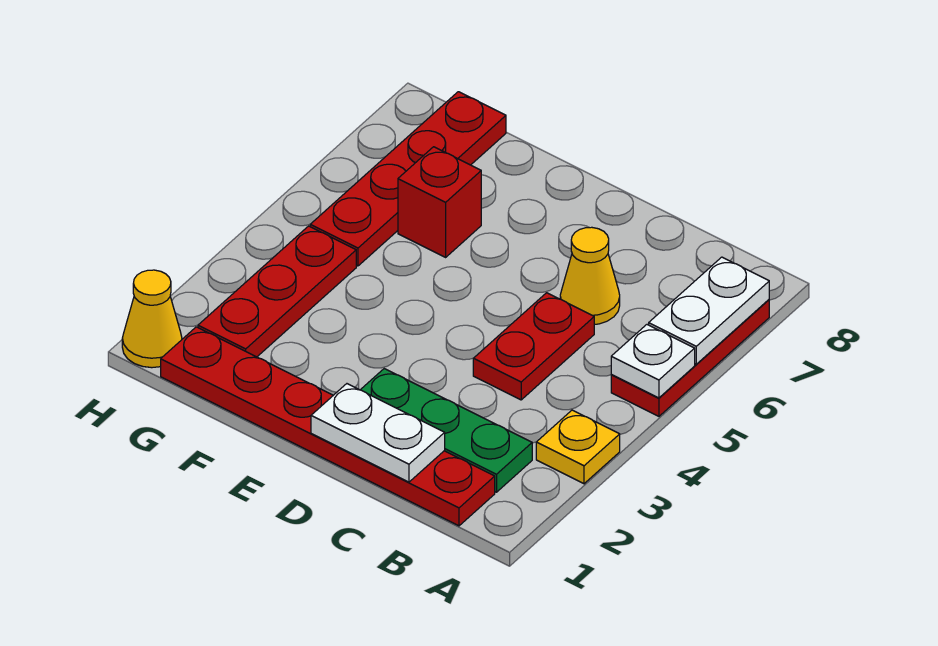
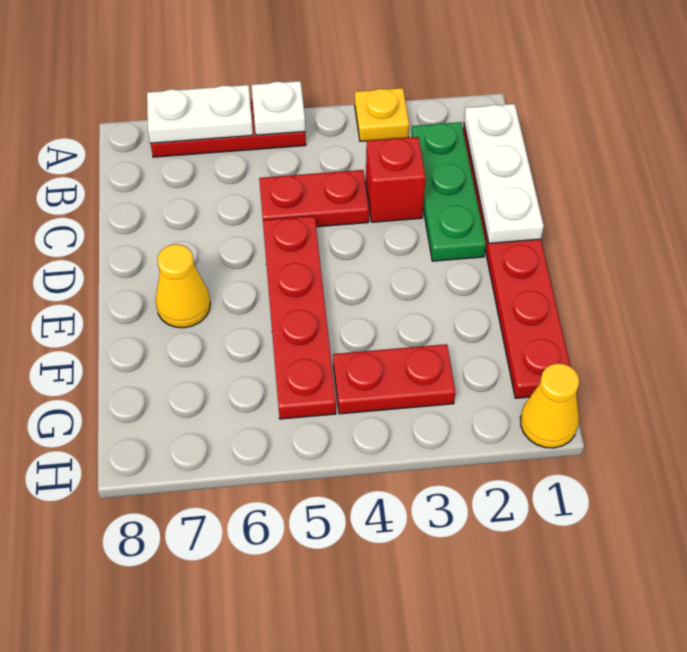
white plate C1:D1 level 2 -> white plate B1:D1 level 2
yellow cone C6 level 1 -> yellow cone E7 level 1
red brick F6 level 1 -> red brick C3 level 1
red plate G2:G4 level 1 -> red plate G3:G4 level 1
red plate G5:G8 level 1 -> red plate D5:G5 level 1

